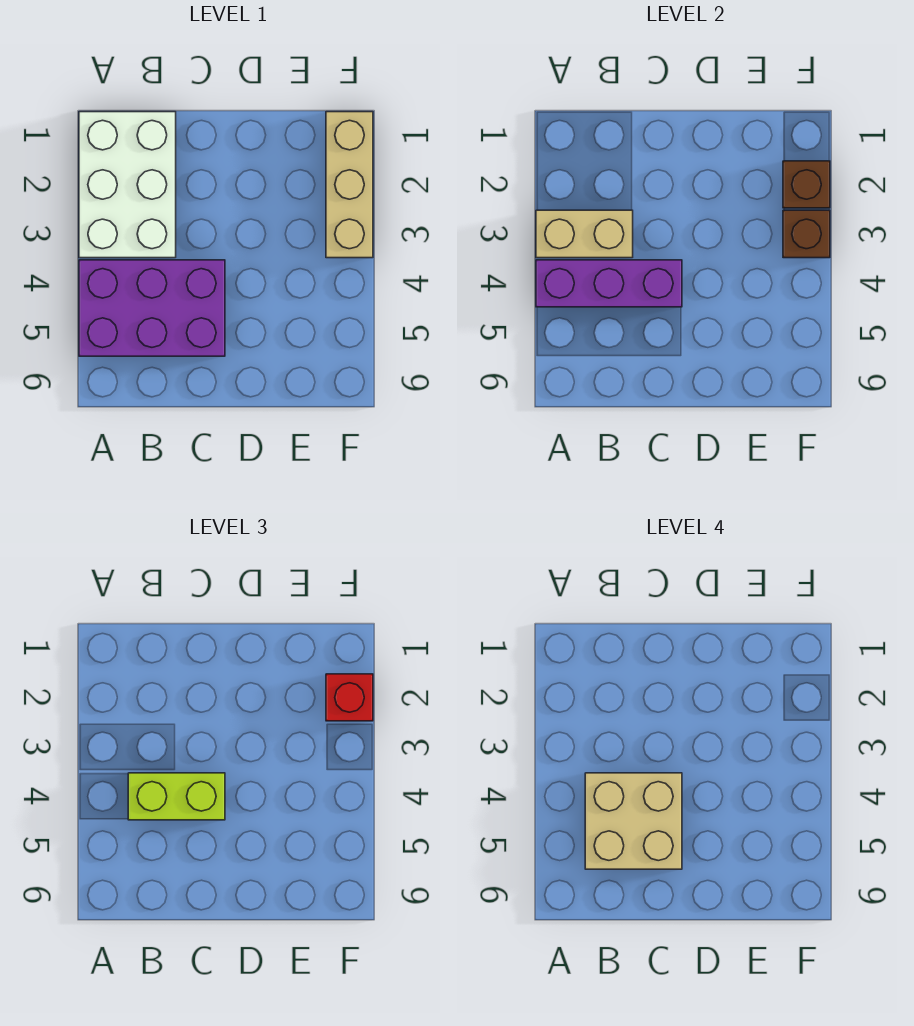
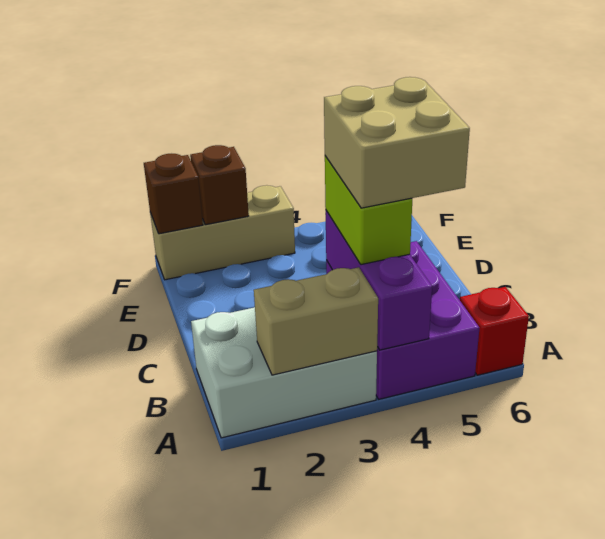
tan brick A3:B3 level 2 -> tan brick A2:A3 level 2
red brick F2 level 3 -> red brick A6 level 1
brown brick F3 level 2 -> brown brick F1 level 2

